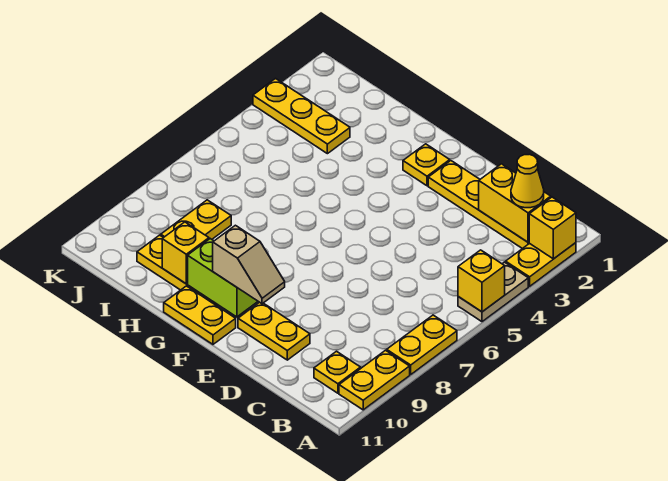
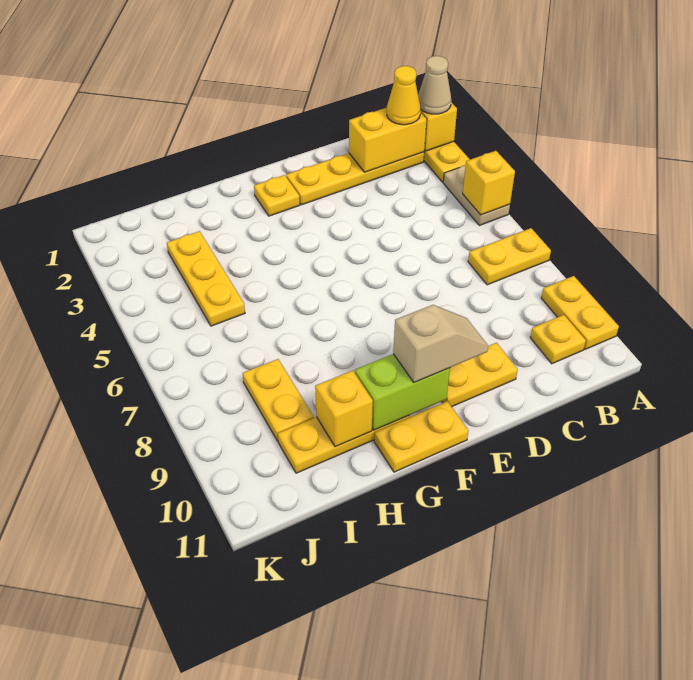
none -> tan cone A2 level 3
yellow plate A7:A8 level 1 -> yellow plate A7:B7 level 1
yellow plate I3:K3 level 1 -> yellow plate I3:I5 level 1

